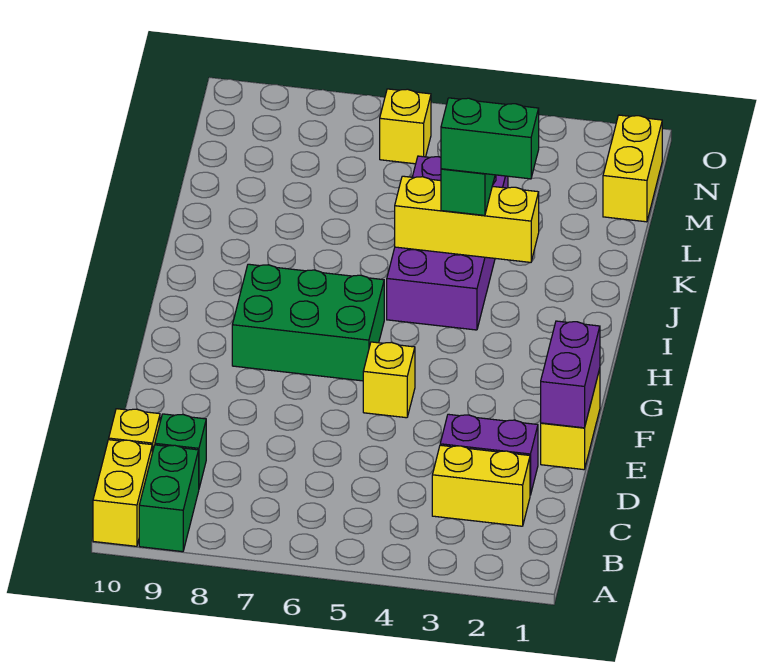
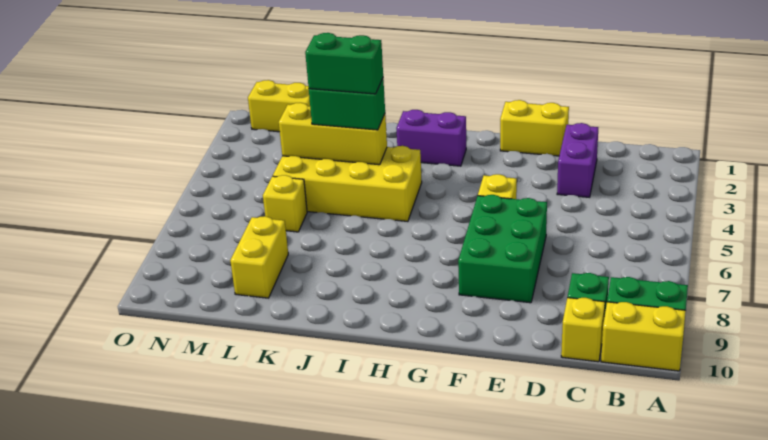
yellow brick C2:C3 level 1 -> yellow brick L8:L9 level 1
purple brick E1:F1 level 2 -> purple brick H2:I2 level 1
green brick G6:H8 level 1 -> green brick E6:F8 level 1
purple brick I4:L5 level 1 -> yellow brick I4:L5 level 1
yellow brick J3:J5 level 2 -> yellow brick J4:L4 level 2
green brick J3:J4 level 4 -> green brick J4:K4 level 4
yellow brick N6 level 1 -> yellow brick L6 level 1

